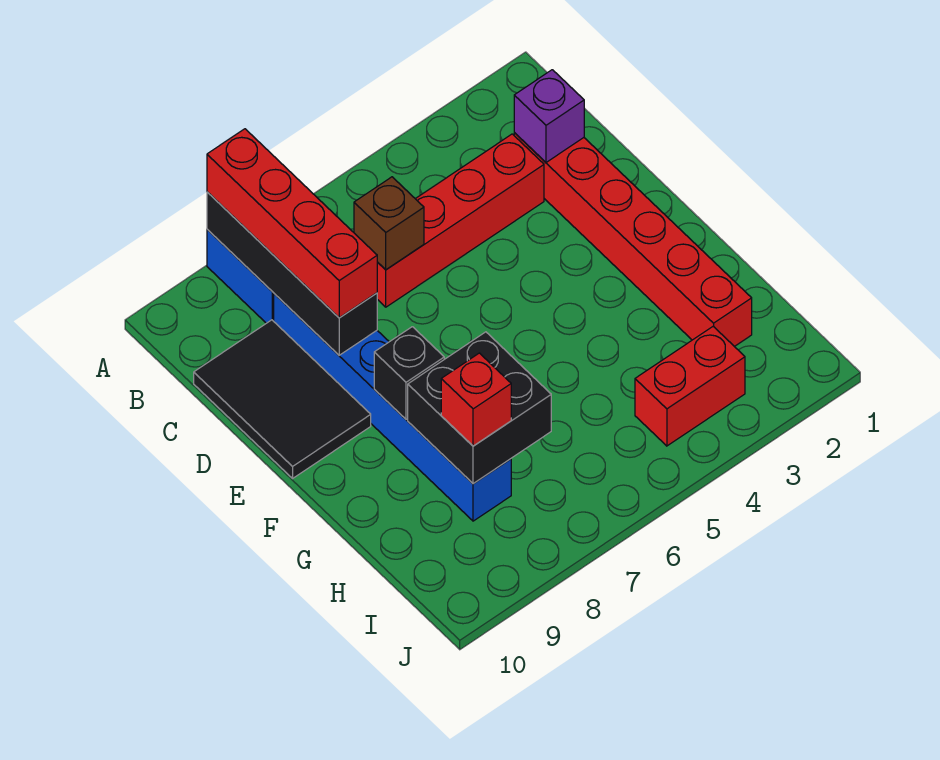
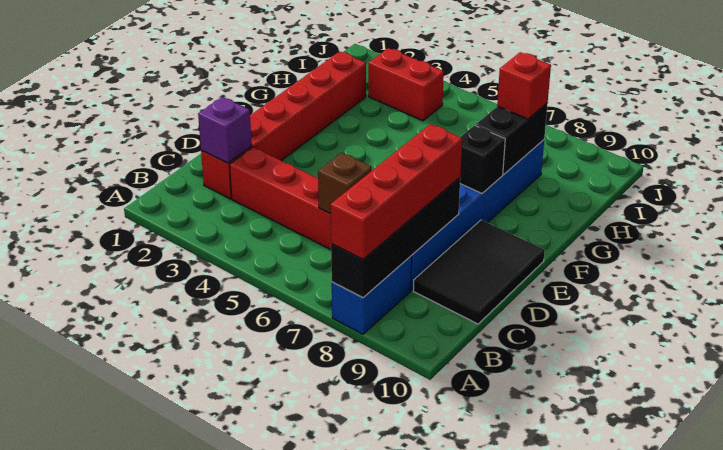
black brick G7:H8 level 2 -> black brick G8:H8 level 2

